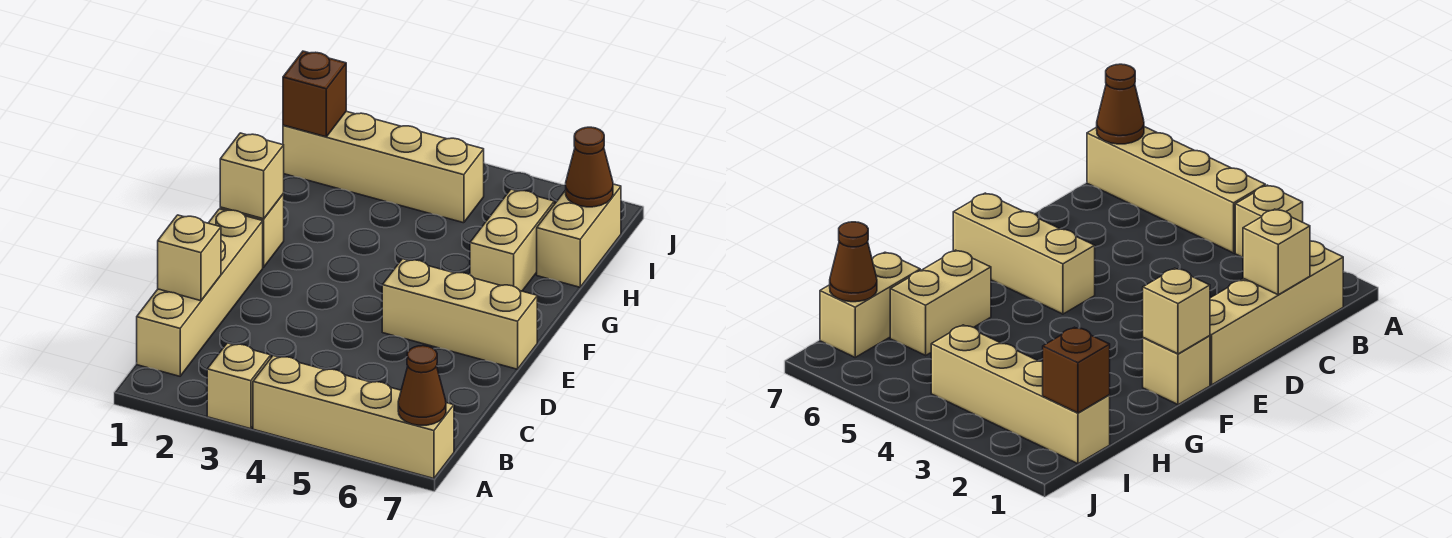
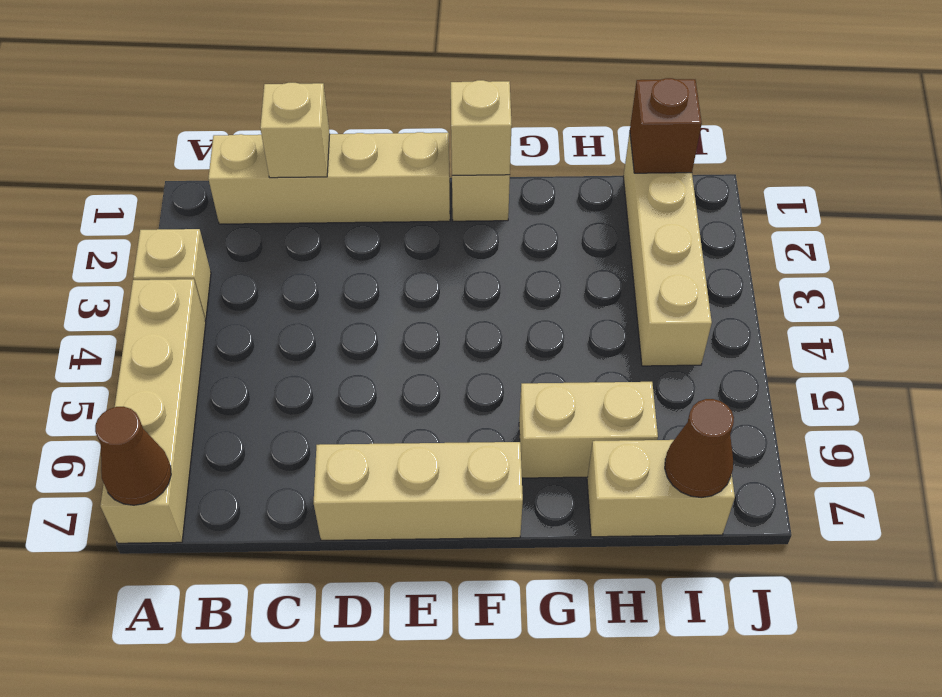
tan brick E5:E7 level 1 -> tan brick D7:F7 level 1

